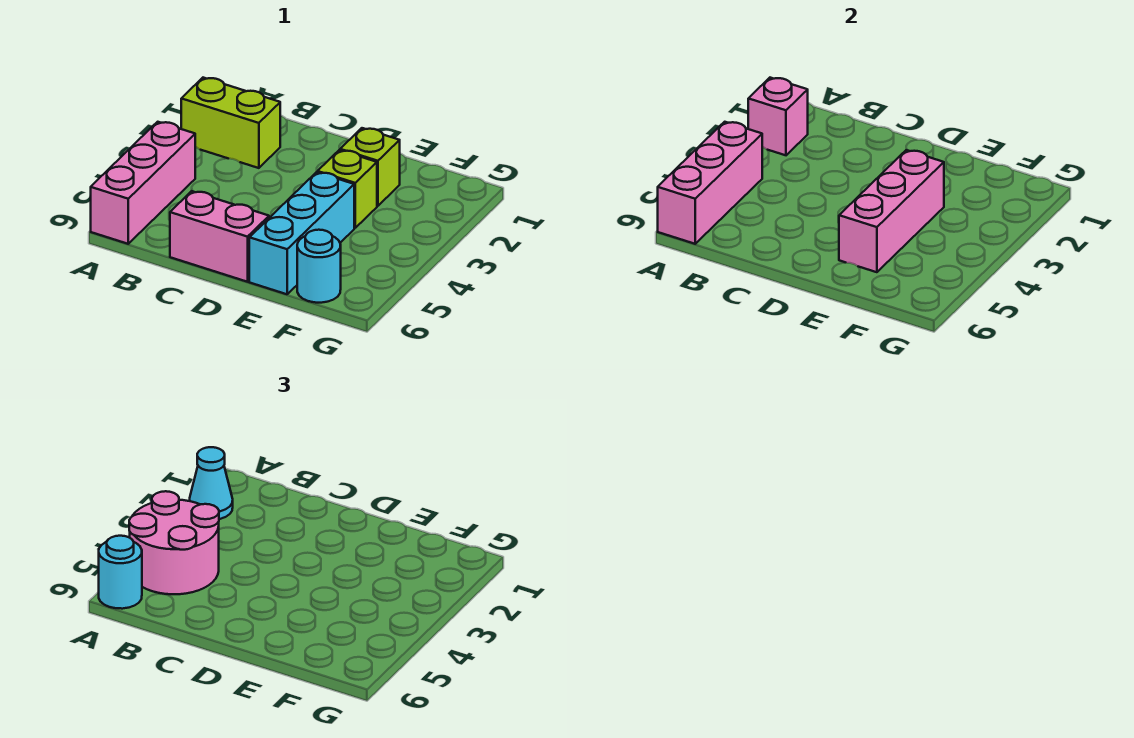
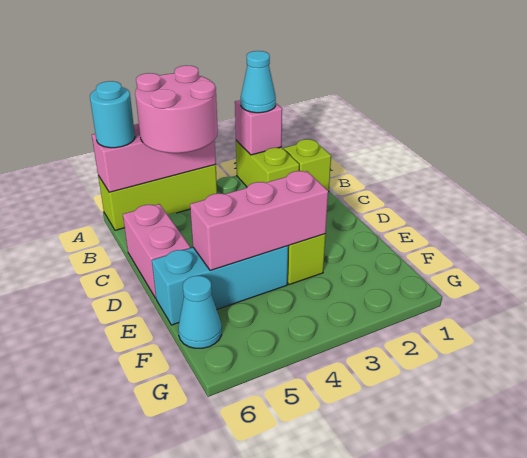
pink brick A4:A6 level 1 -> lime brick A4:A6 level 1
lime brick E2 level 1 -> lime brick B1 level 1
cyan round brick F6 level 1 -> cyan cone F6 level 1

